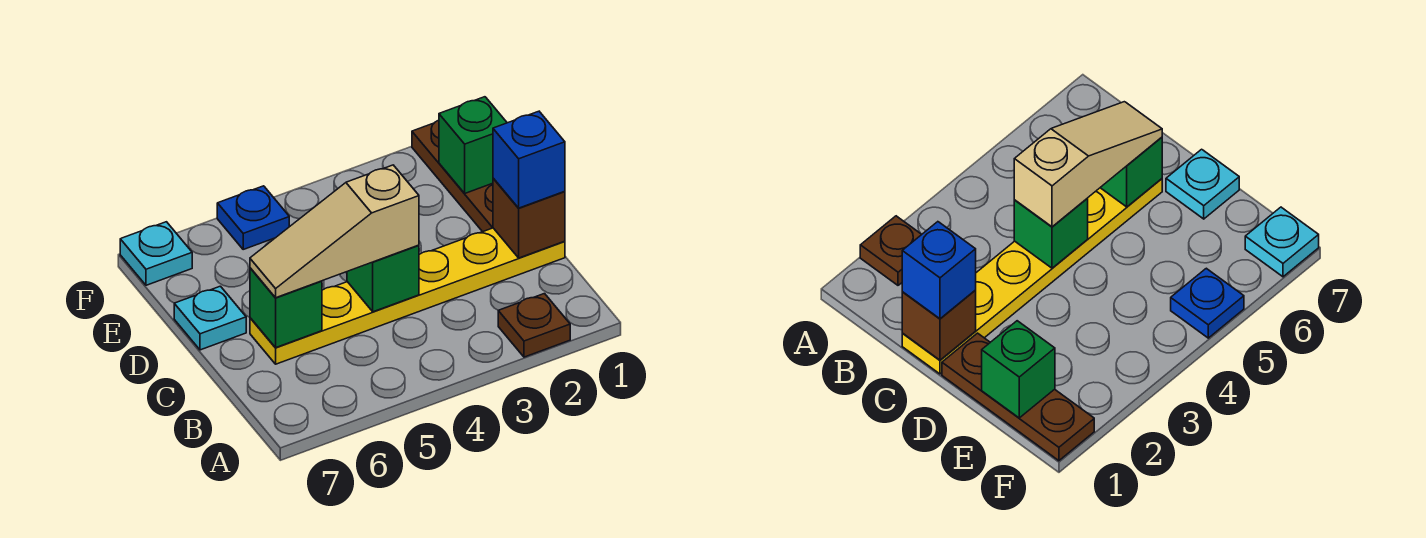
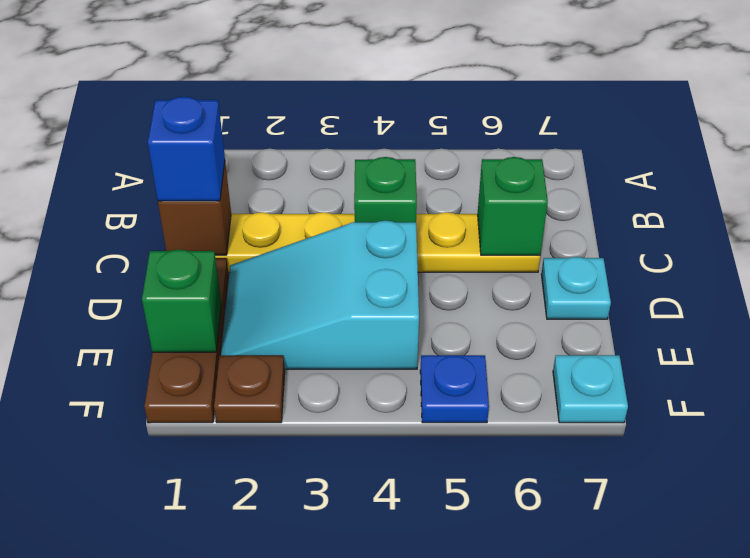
brown plate A2 level 1 -> brown plate F2 level 1
tan slope C4:C6 level 3 top 4 -> none
none -> cyan slope D2:E4 level 1 top 4

